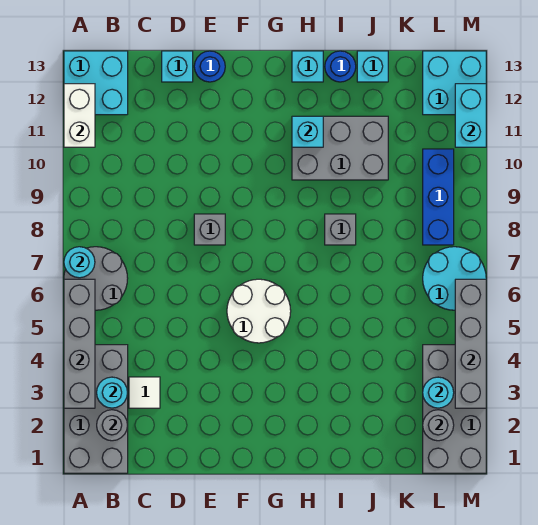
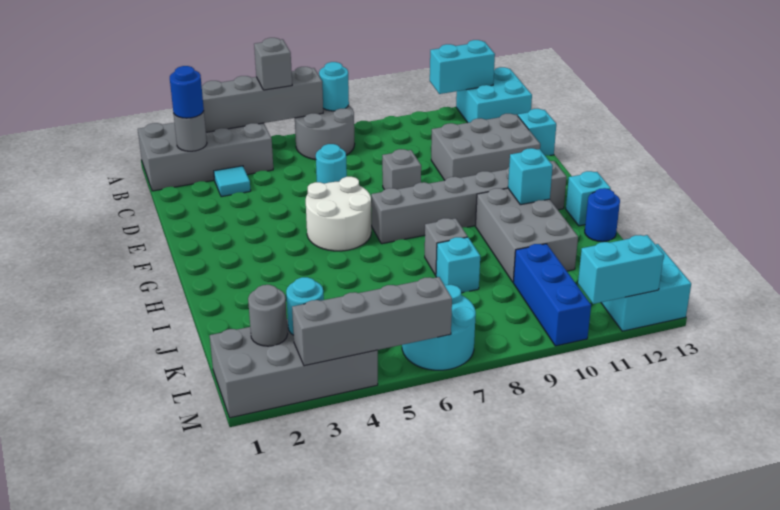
none -> grey brick A5 level 3
white brick A11:A12 level 2 -> cyan brick A11:A12 level 2
cyan round brick B3 level 2 -> cyan round brick D6 level 1
white tile C3 level 1 -> cyan tile C3 level 1
none -> grey brick D10:E12 level 1
blue round brick E13 level 1 -> blue round brick B2 level 3
none -> grey brick G7:G12 level 1
cyan brick J13 level 1 -> cyan brick J8 level 1
blue brick L8:L10 level 1 -> blue brick K10:M10 level 1

